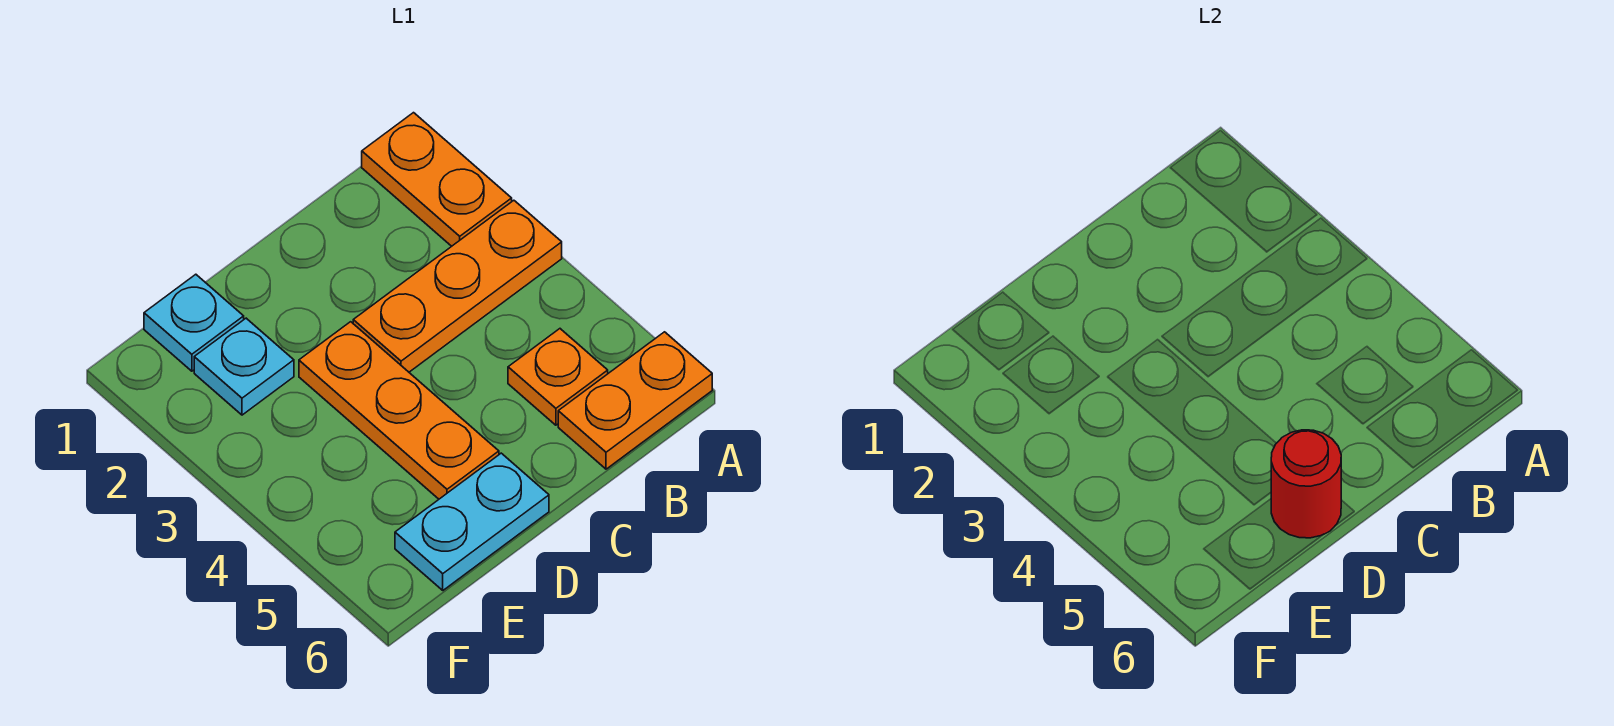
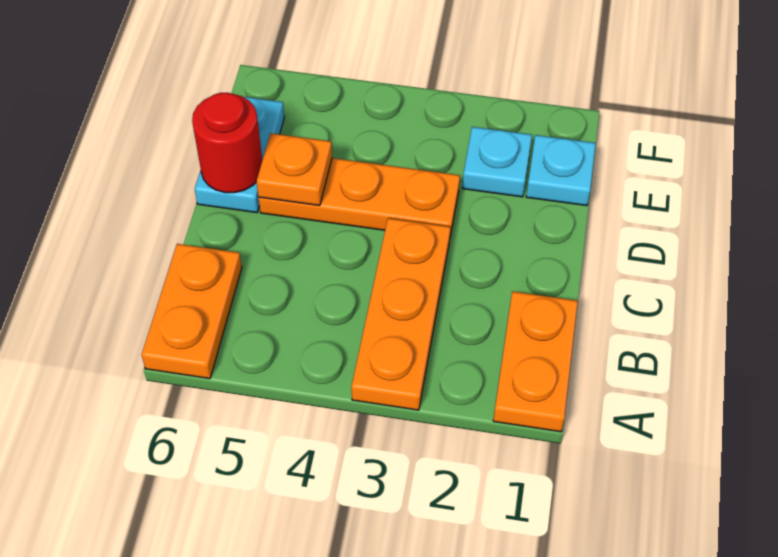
orange plate A1:A2 level 1 -> orange plate A1:B1 level 1
orange plate B5 level 1 -> orange plate D5 level 2

